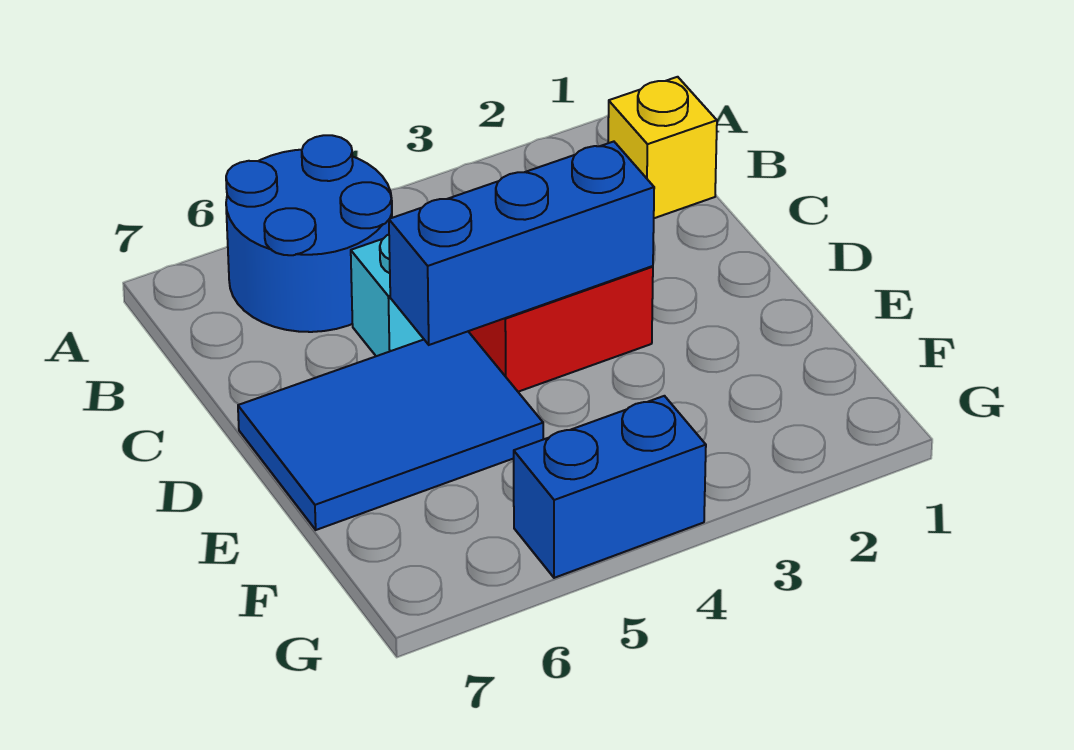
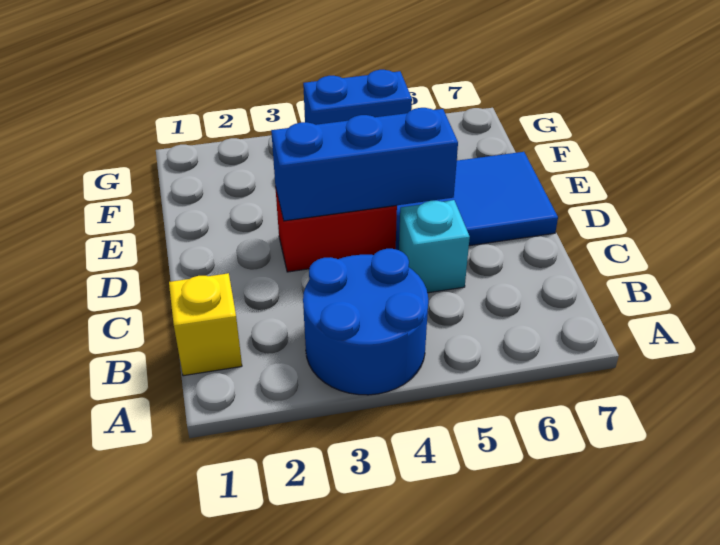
blue round brick A5:B6 level 1 -> blue round brick A3:B4 level 1

